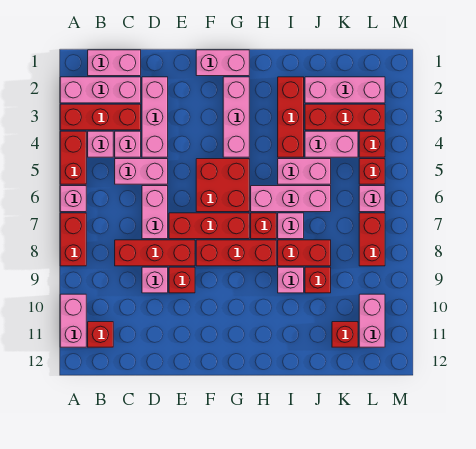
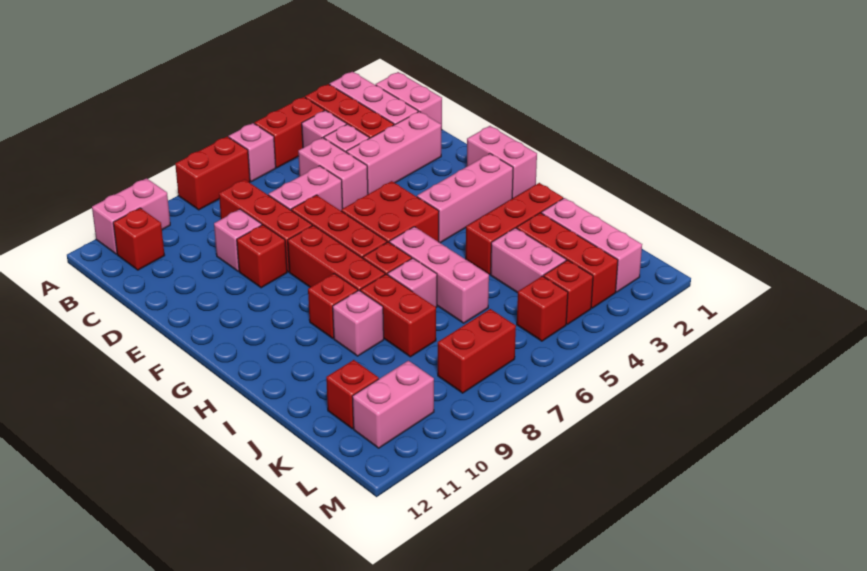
pink brick I5:J5 level 1 -> none
red brick J9 level 1 -> red brick H9 level 1
pink brick L6 level 1 -> none

